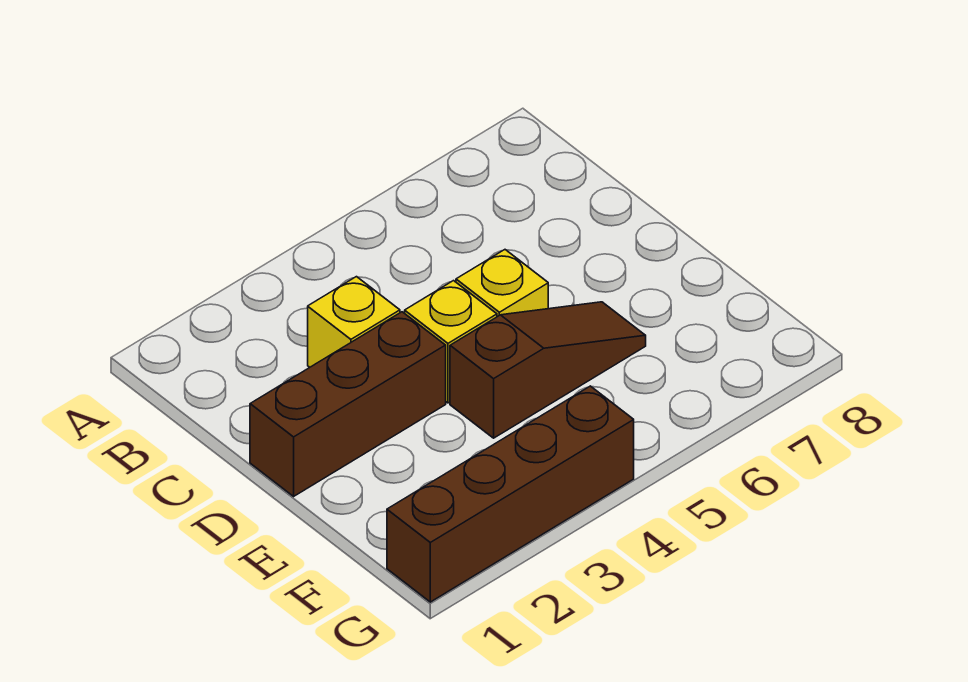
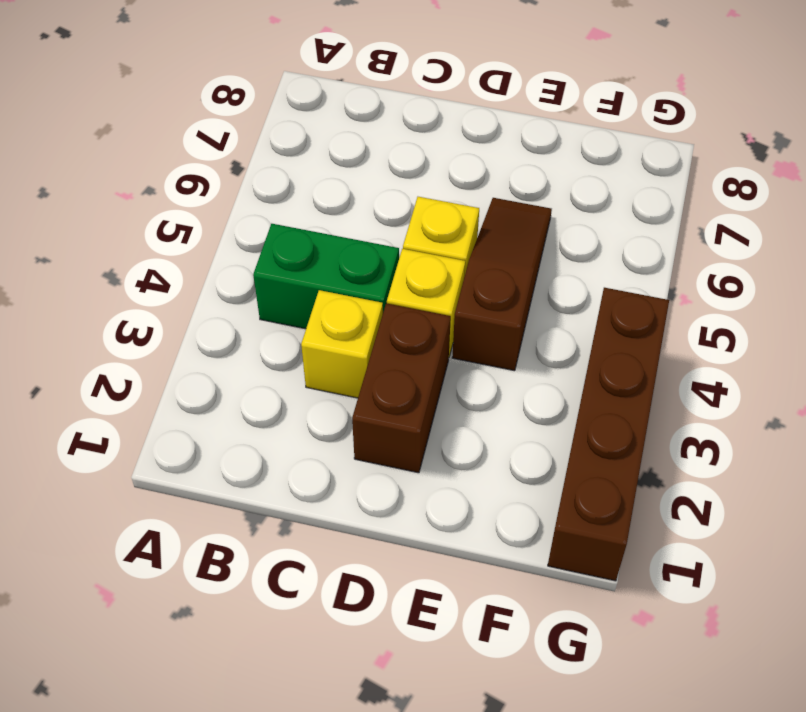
none -> green brick B4:C4 level 1
brown brick D1:D3 level 1 -> brown brick D2:D3 level 1

